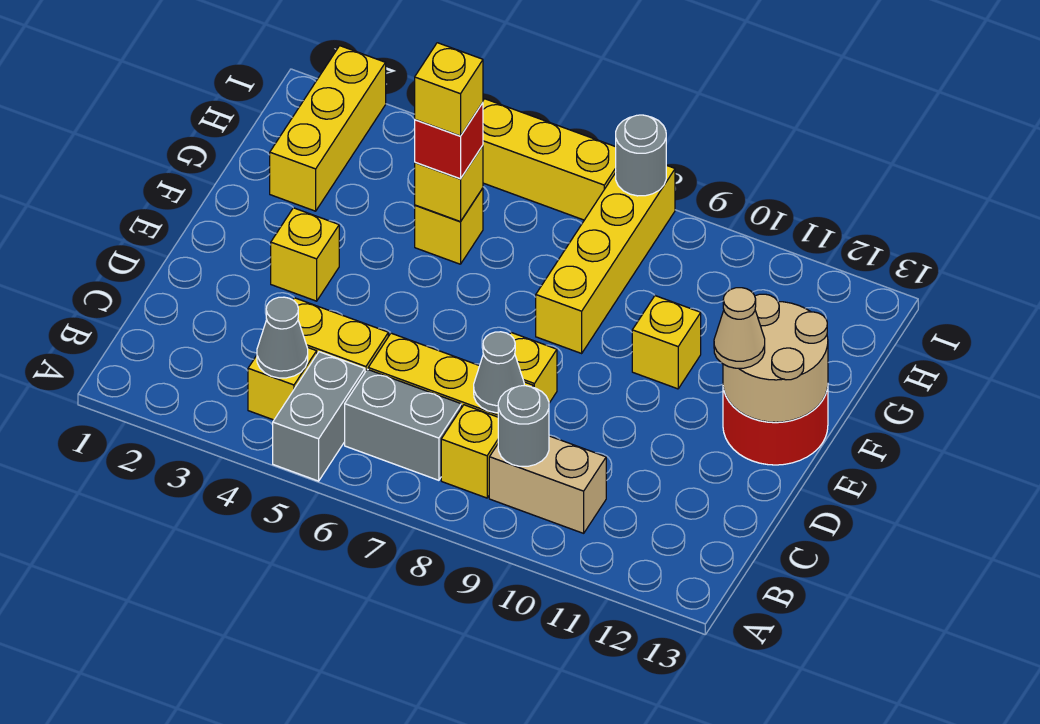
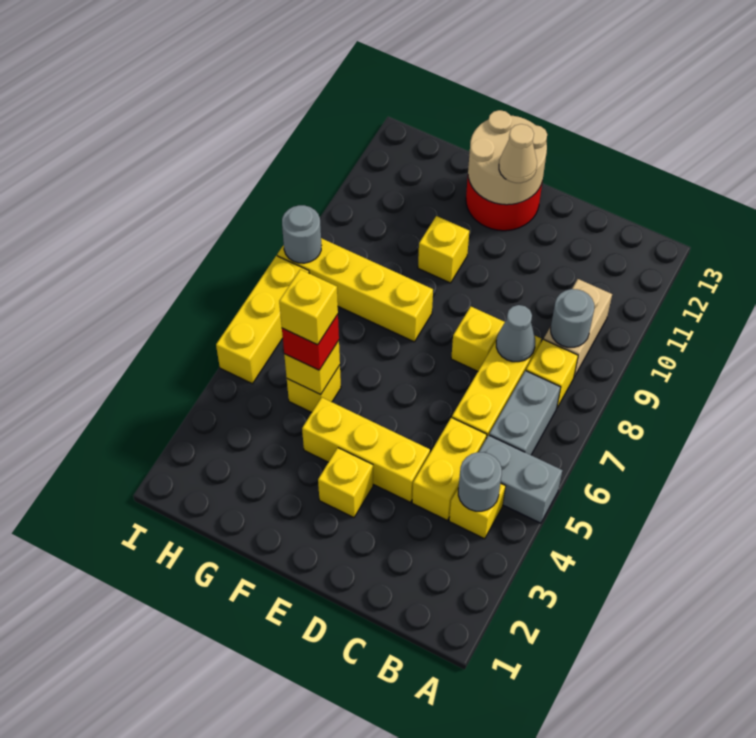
grey cone B4 level 2 -> grey round brick B4 level 2
yellow brick G2:I2 level 1 -> yellow brick D4:F4 level 1

